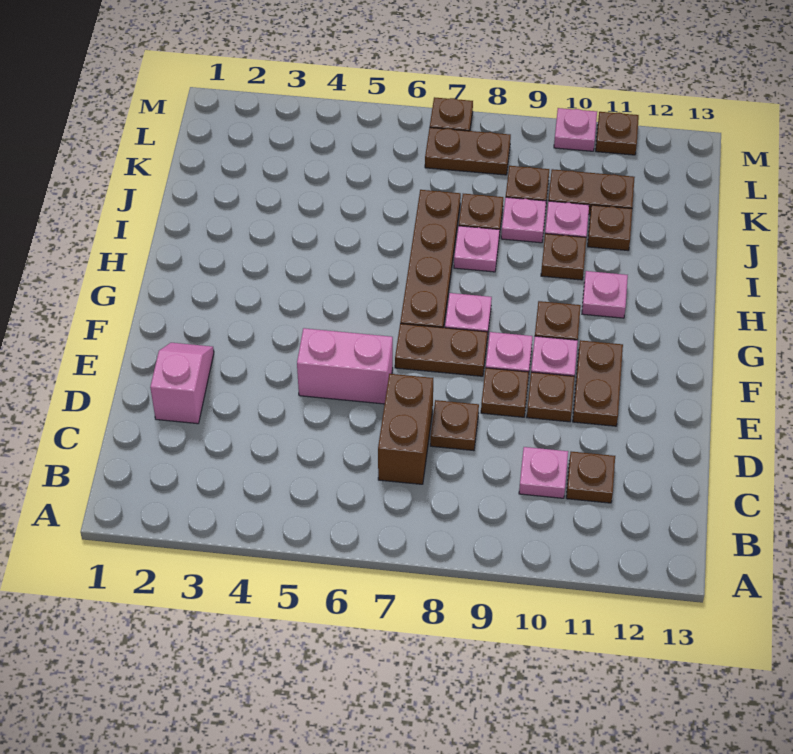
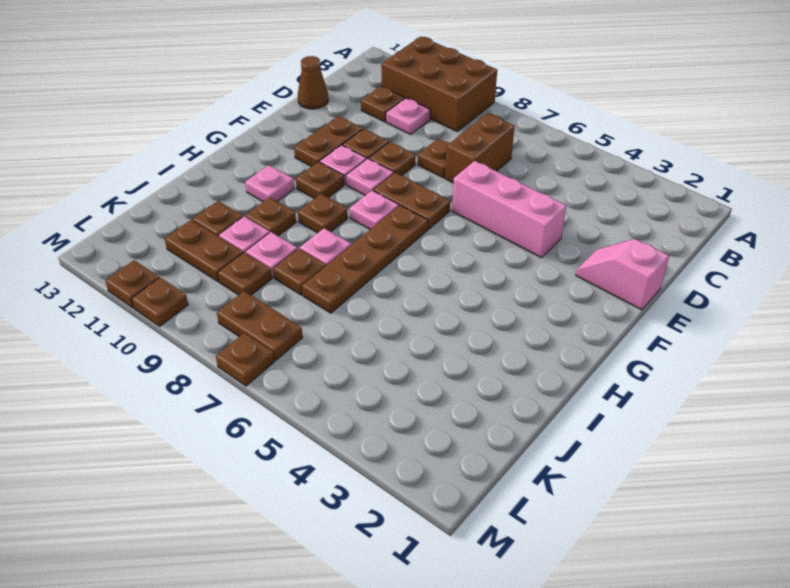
none -> brown brick A9:B11 level 1
pink slope D2:E2 level 1 top D -> pink slope E1:E2 level 1 top 1
none -> brown cone D13 level 1
pink brick E5:E6 level 1 -> pink brick E4:E6 level 1
none -> brown plate H9 level 1
pink plate M10 level 1 -> brown plate M10 level 1

